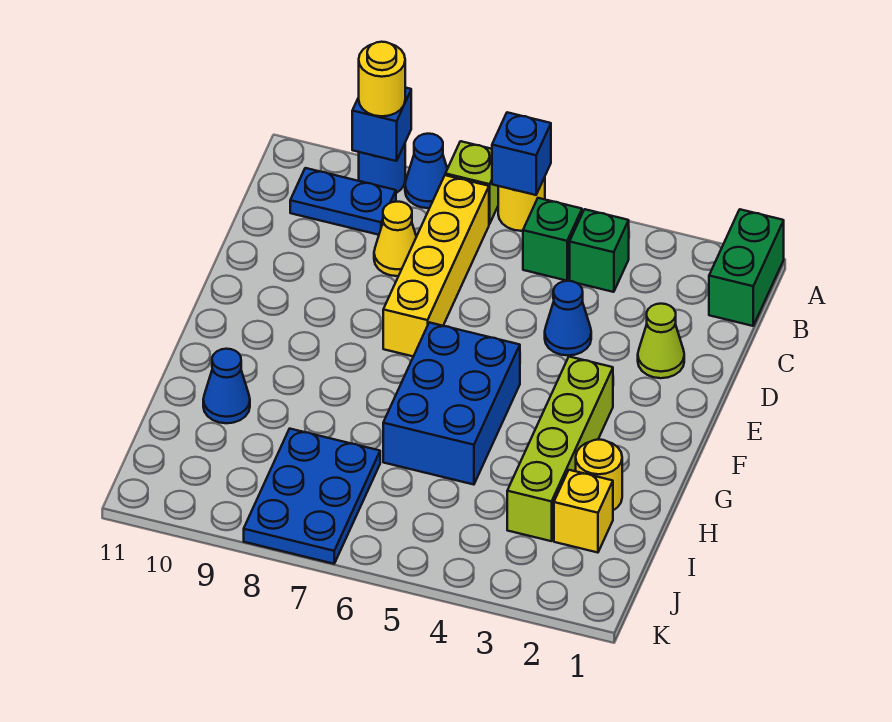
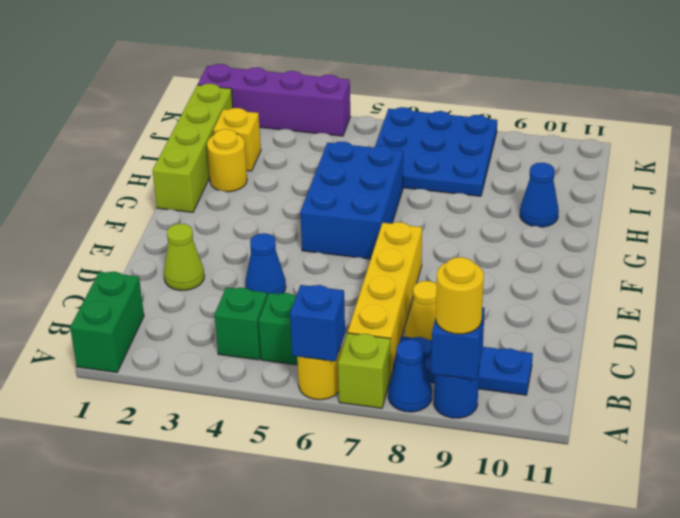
blue plate B9:B10 level 1 -> blue plate B8:B10 level 1
lime brick F3:I3 level 1 -> lime brick G1:J1 level 1
blue plate I7:K8 level 1 -> blue plate I6:K8 level 1
none -> purple brick K1:K4 level 1

